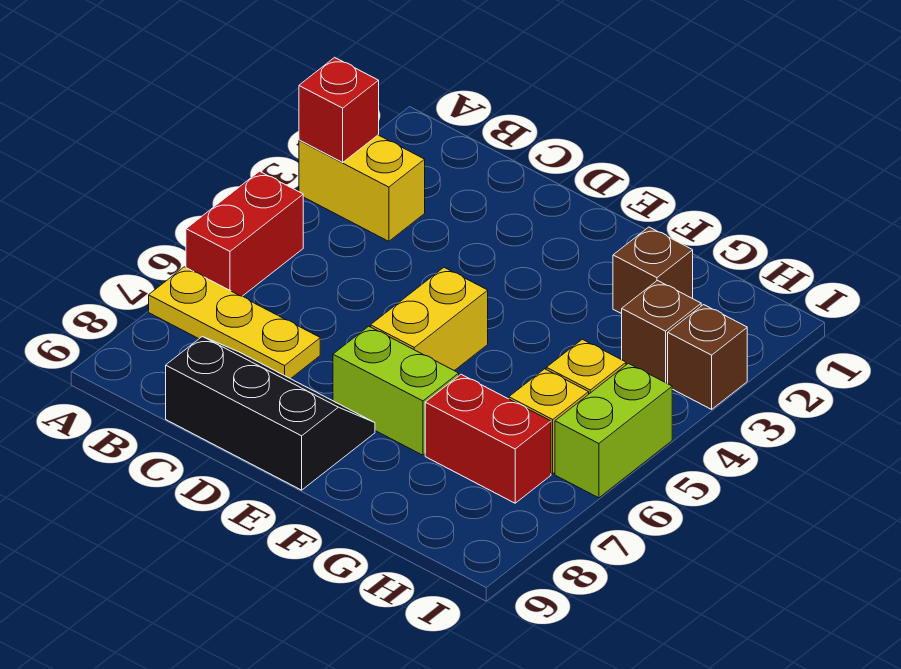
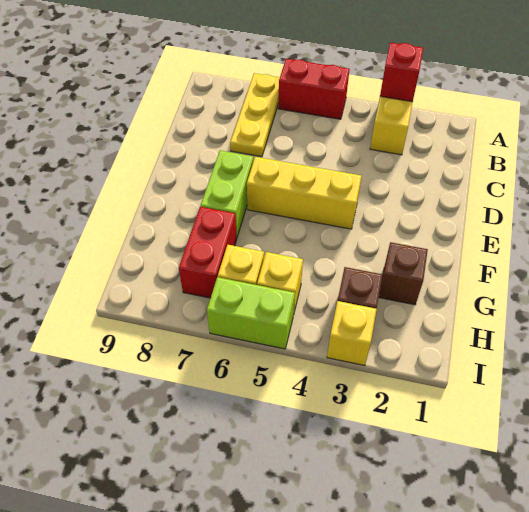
black slope C8:E9 level 1 top 9 -> none
yellow brick E5:E6 level 1 -> yellow brick E4:E6 level 1
brown brick I3 level 1 -> yellow brick I3 level 1

